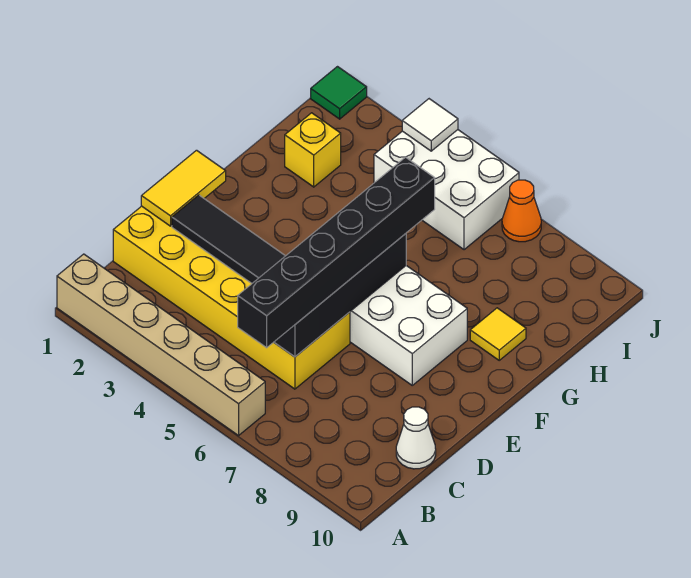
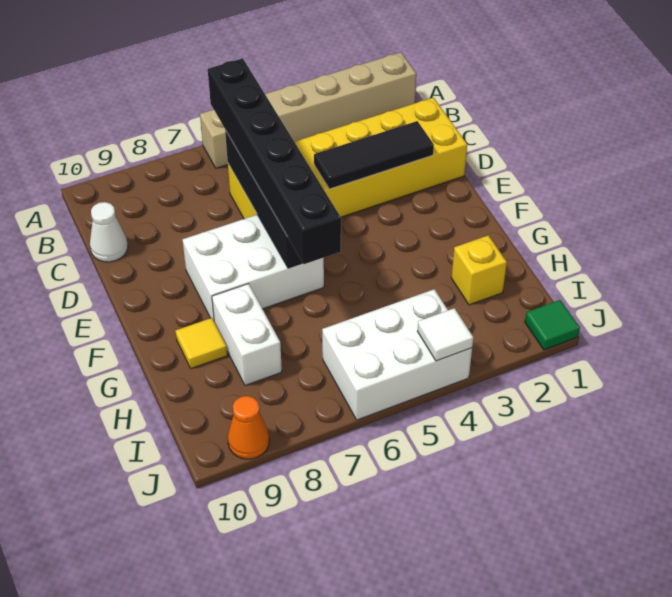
yellow tile D1:E1 level 2 -> none
none -> white brick G8:H8 level 1
orange cone J7 level 1 -> orange cone J9 level 1

